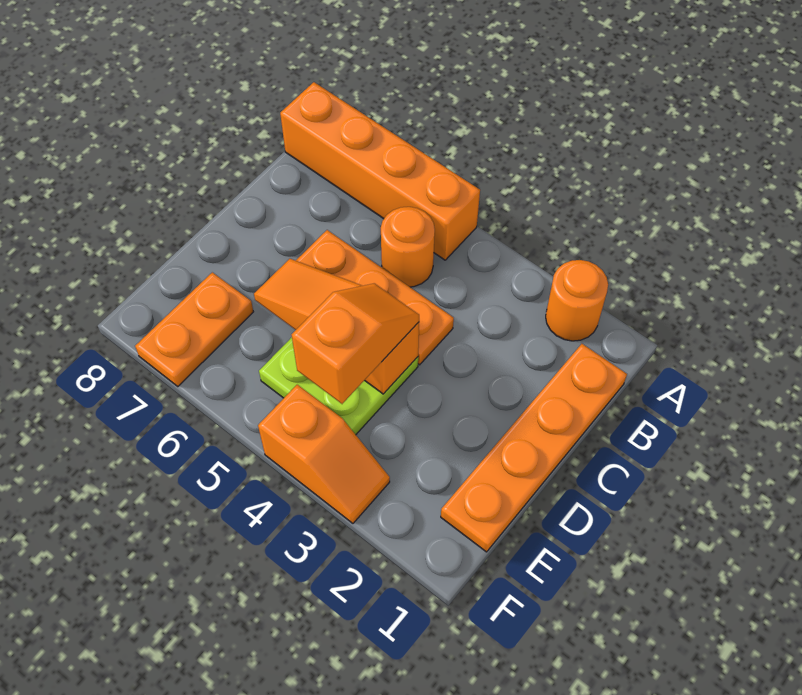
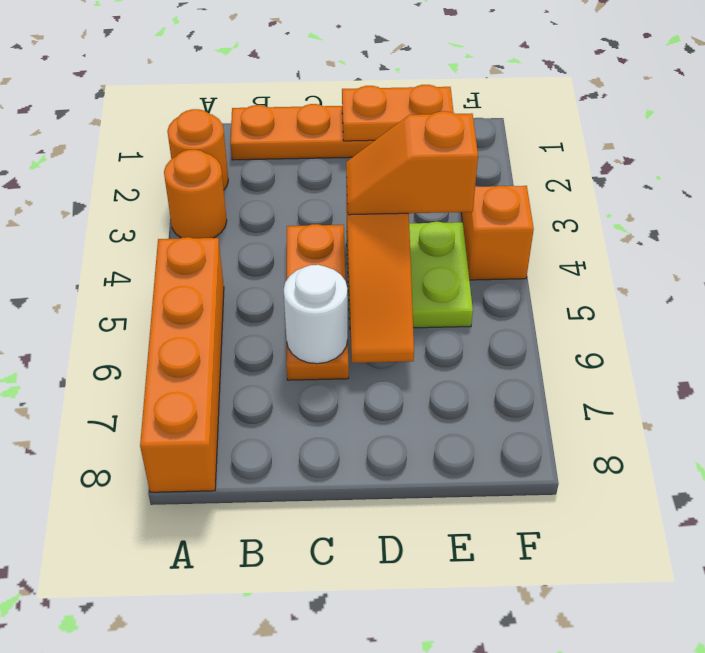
orange round brick B5 level 1 -> orange round brick A3 level 1
none -> white round brick C6 level 2
orange plate E7:F7 level 1 -> orange plate D1:E1 level 2

